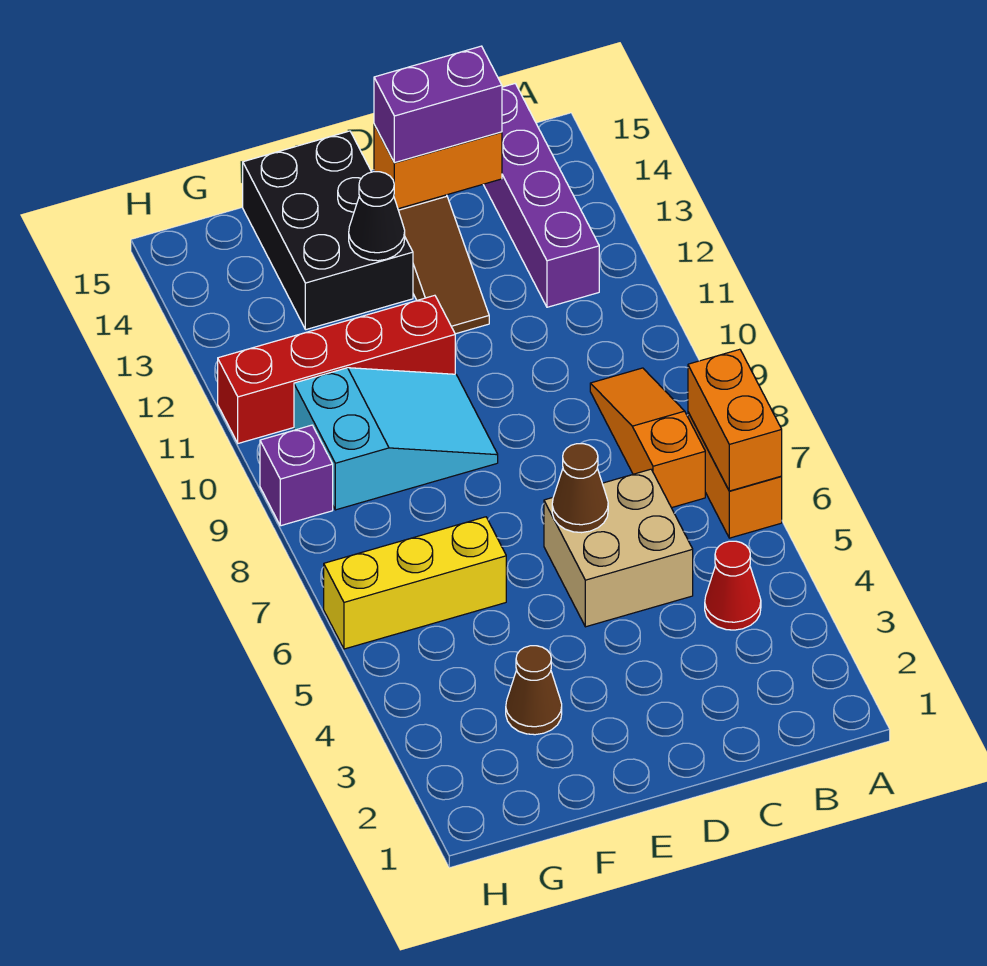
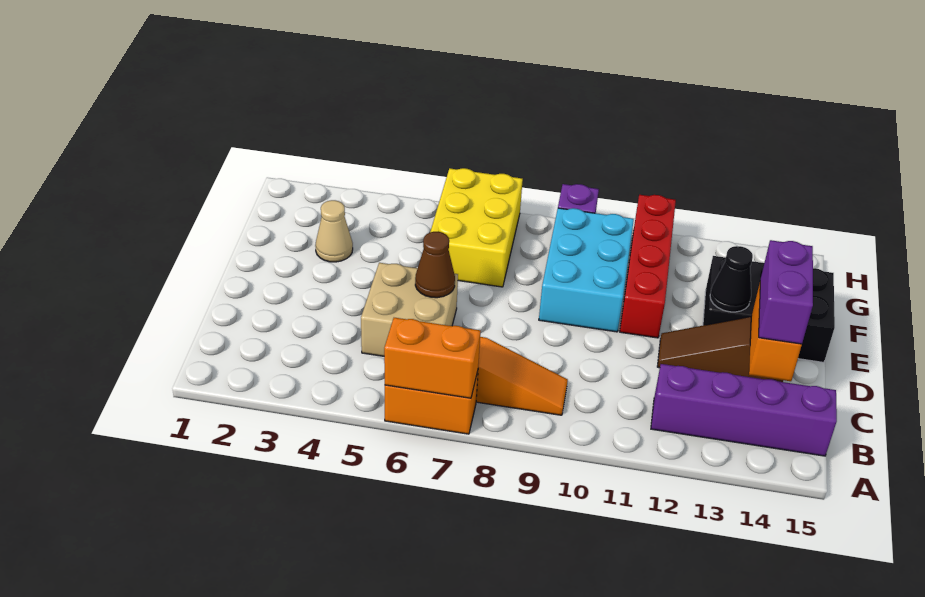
red cone B4 level 1 -> none
cyan slope E9:G10 level 1 top G -> cyan brick E9:G10 level 1
brown cone F3 level 1 -> tan cone F3 level 1
yellow brick F6:H6 level 1 -> yellow brick F6:H7 level 1

